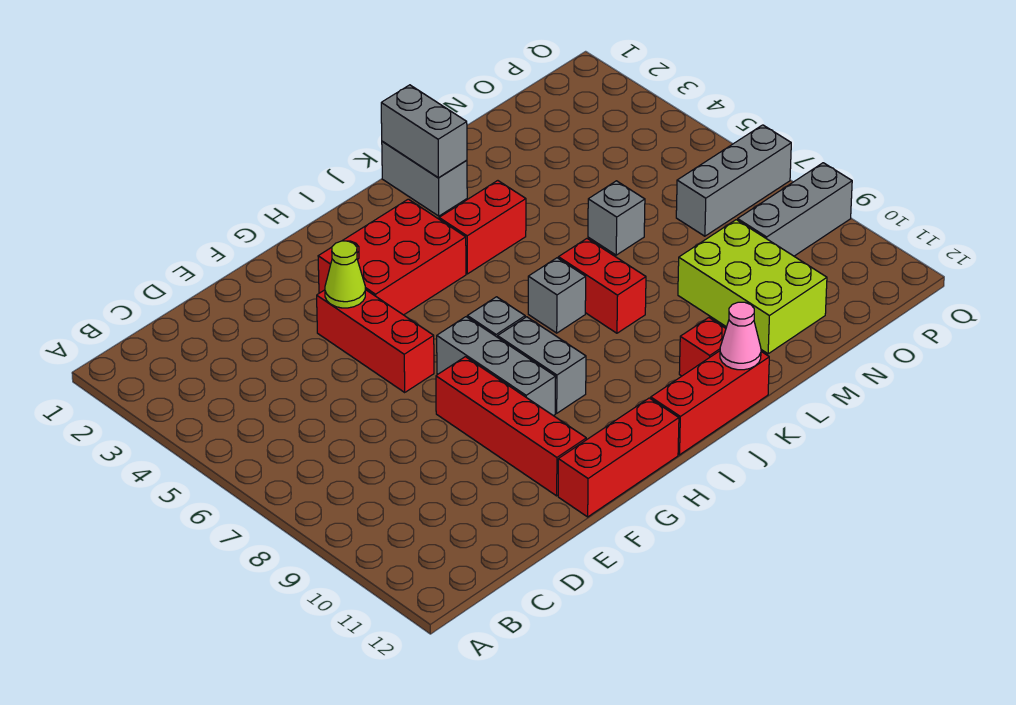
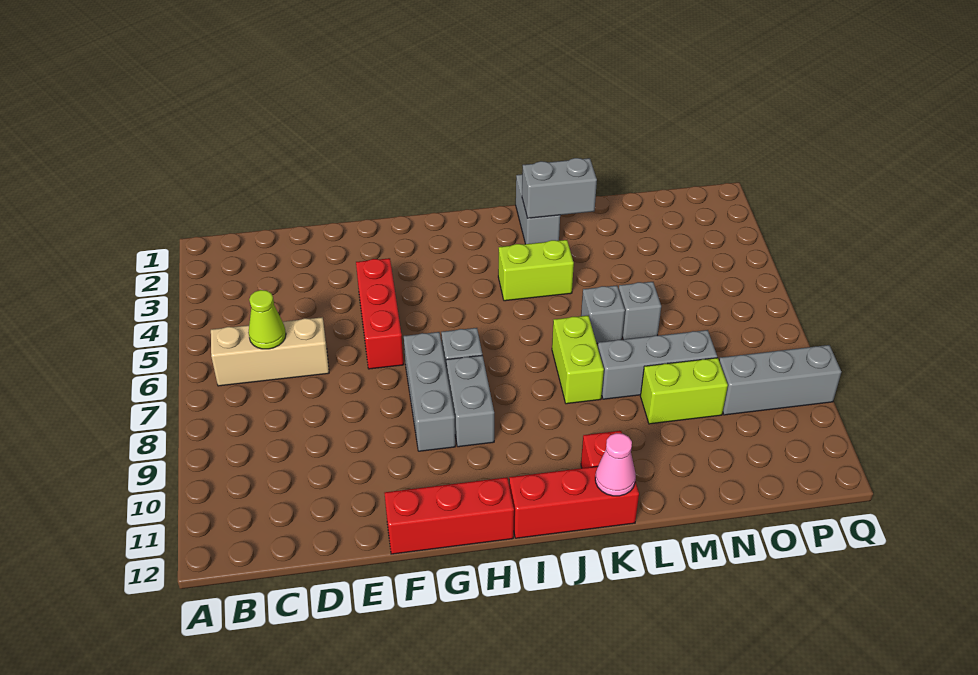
none -> tan brick B6:D6 level 1
lime cone F4 level 2 -> lime cone C6 level 2
red brick F8:F11 level 1 -> none
red brick G3:I4 level 1 -> none
red brick J4:K4 level 1 -> lime brick J4:K4 level 1
grey brick J7 level 1 -> grey brick L6 level 1
grey brick K1:K2 level 2 -> grey brick K2:L2 level 2
red brick K7:K8 level 1 -> lime brick K7:K8 level 1
lime brick M9:N11 level 1 -> lime brick M9:N9 level 1
grey brick O7:Q7 level 1 -> grey brick L8:N8 level 1

